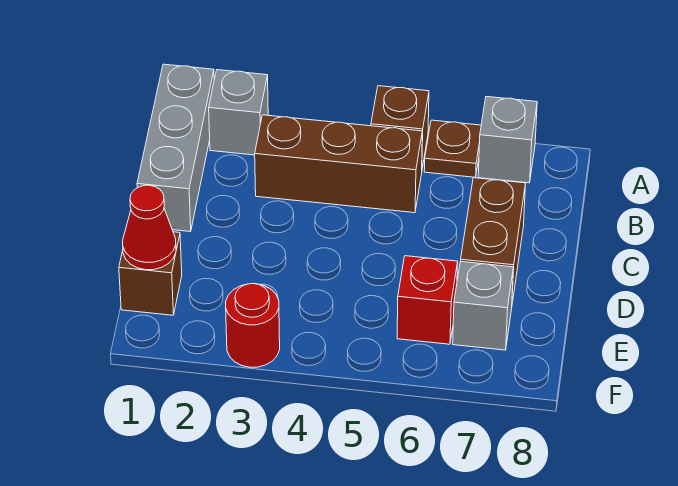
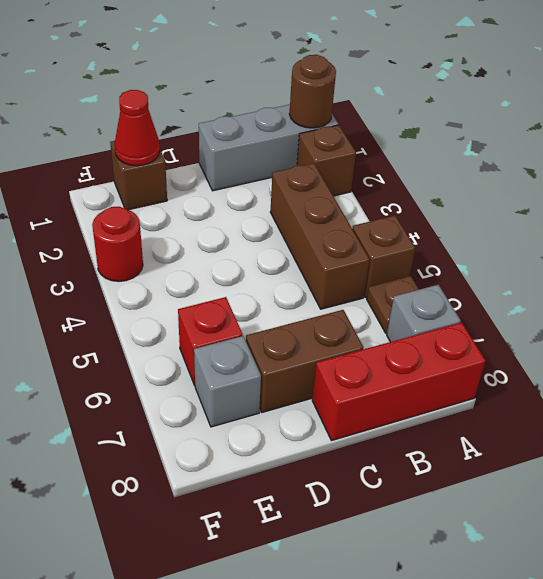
none -> brown round brick A1 level 2
grey brick A2 level 1 -> brown brick A2 level 1
none -> red brick A8:C8 level 1

